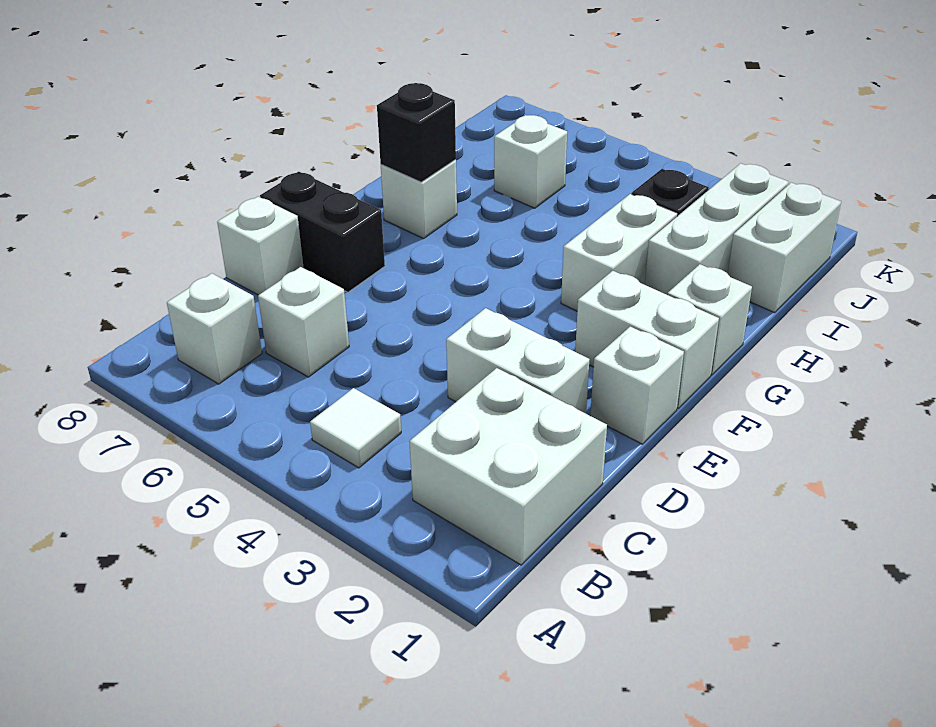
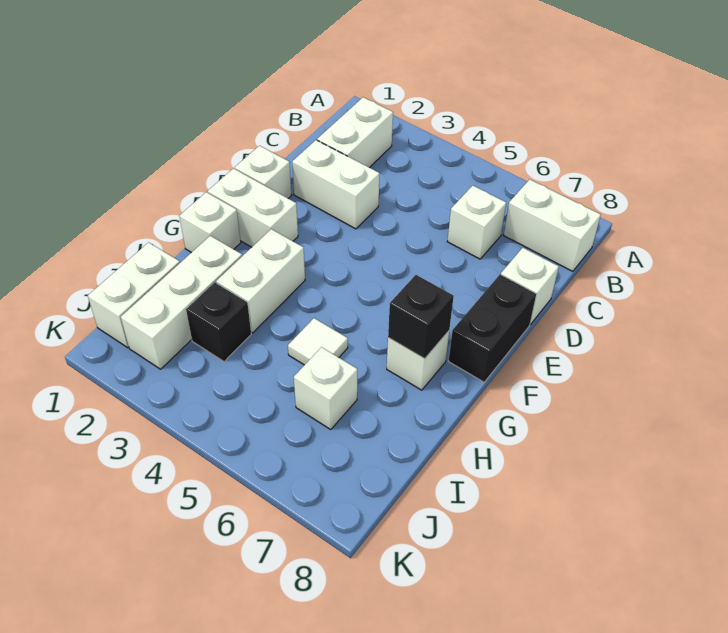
white brick B1:C2 level 1 -> white brick B2:C2 level 1
white tile B4 level 1 -> white tile H5 level 1
white brick B7 level 1 -> white brick B7:B8 level 1
black brick E7:E8 level 1 -> black brick E8:F8 level 1

